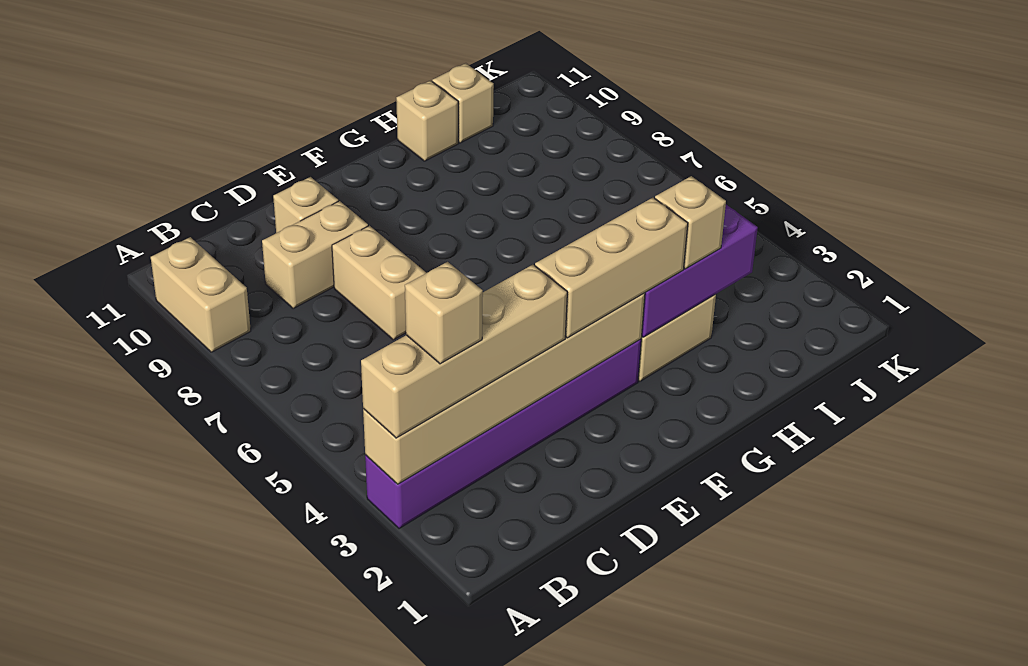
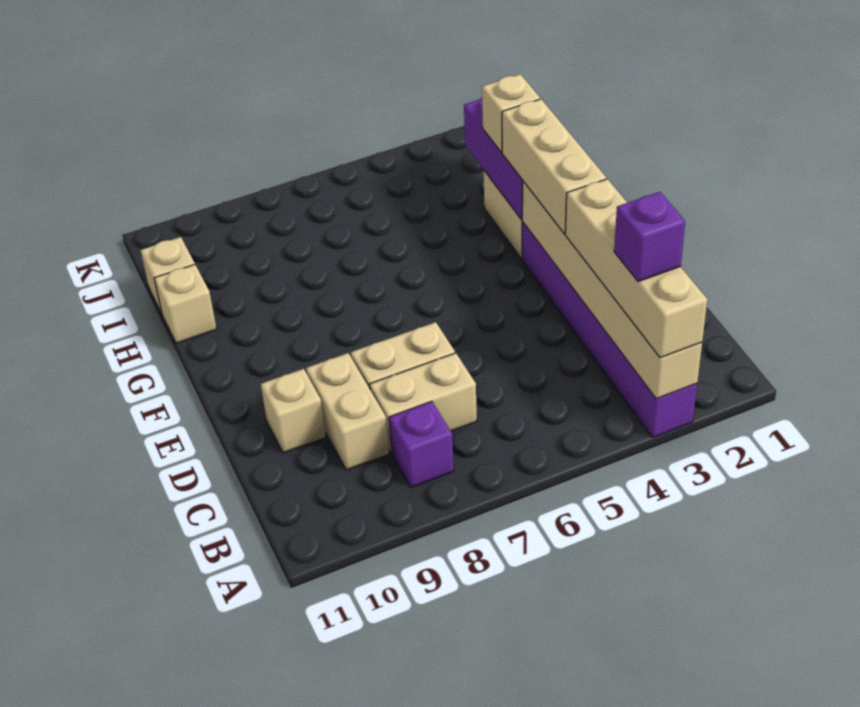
tan brick A9:A10 level 1 -> tan brick C7:C8 level 1
tan brick B3 level 4 -> purple brick B3 level 4
none -> purple brick B8 level 1

